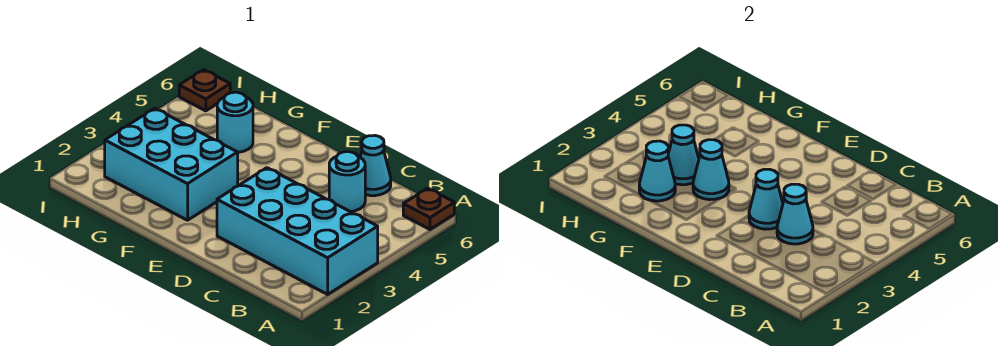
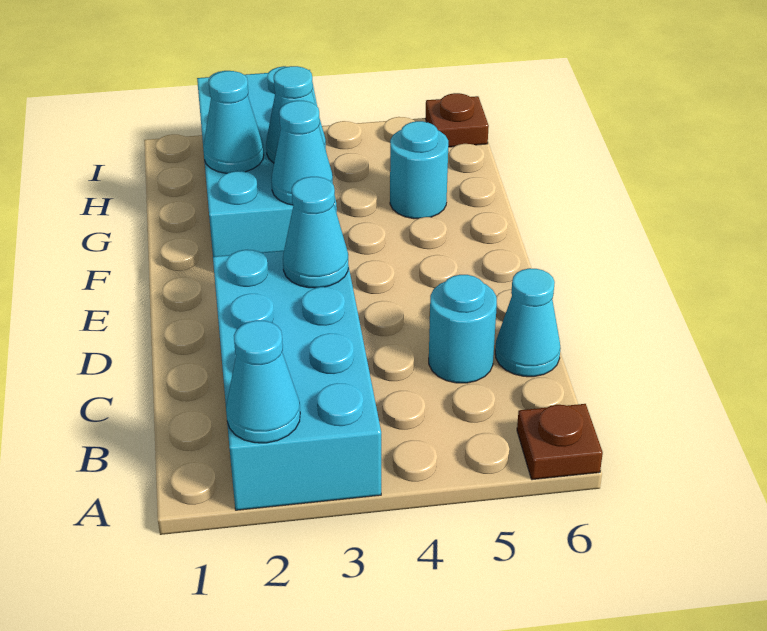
cyan cone C3 level 2 -> cyan cone A2 level 2
cyan brick F2:H3 level 1 -> cyan brick F2:I3 level 1

